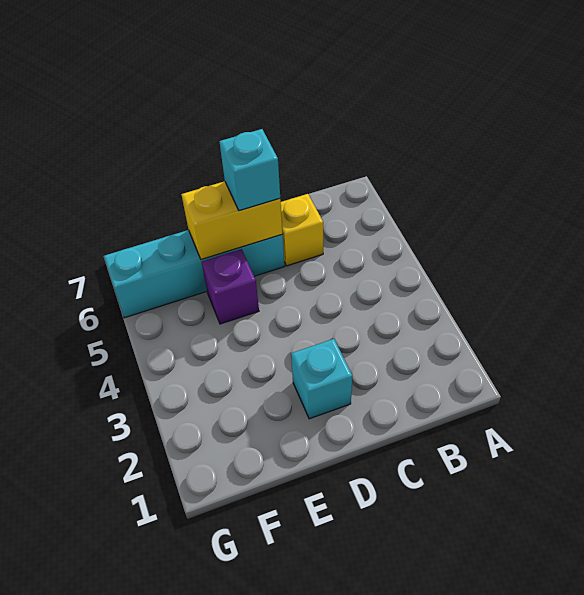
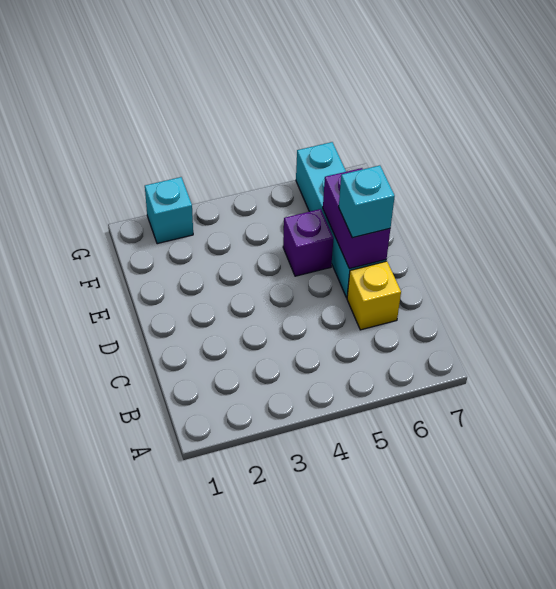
cyan brick D2 level 1 -> cyan brick G2 level 1
yellow brick D6:E6 level 2 -> purple brick D6:E6 level 2

